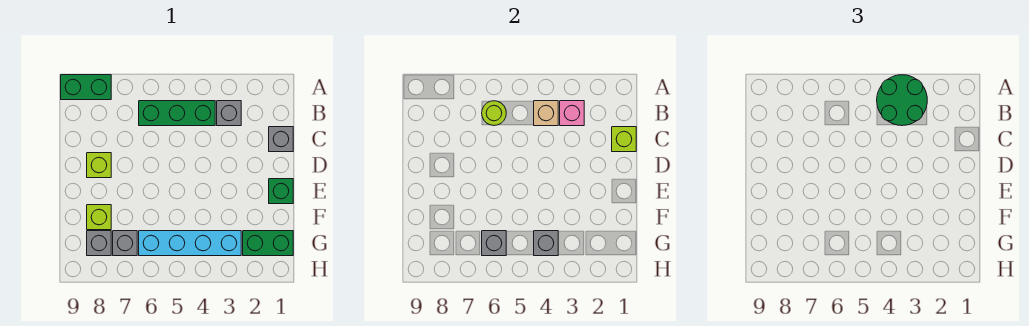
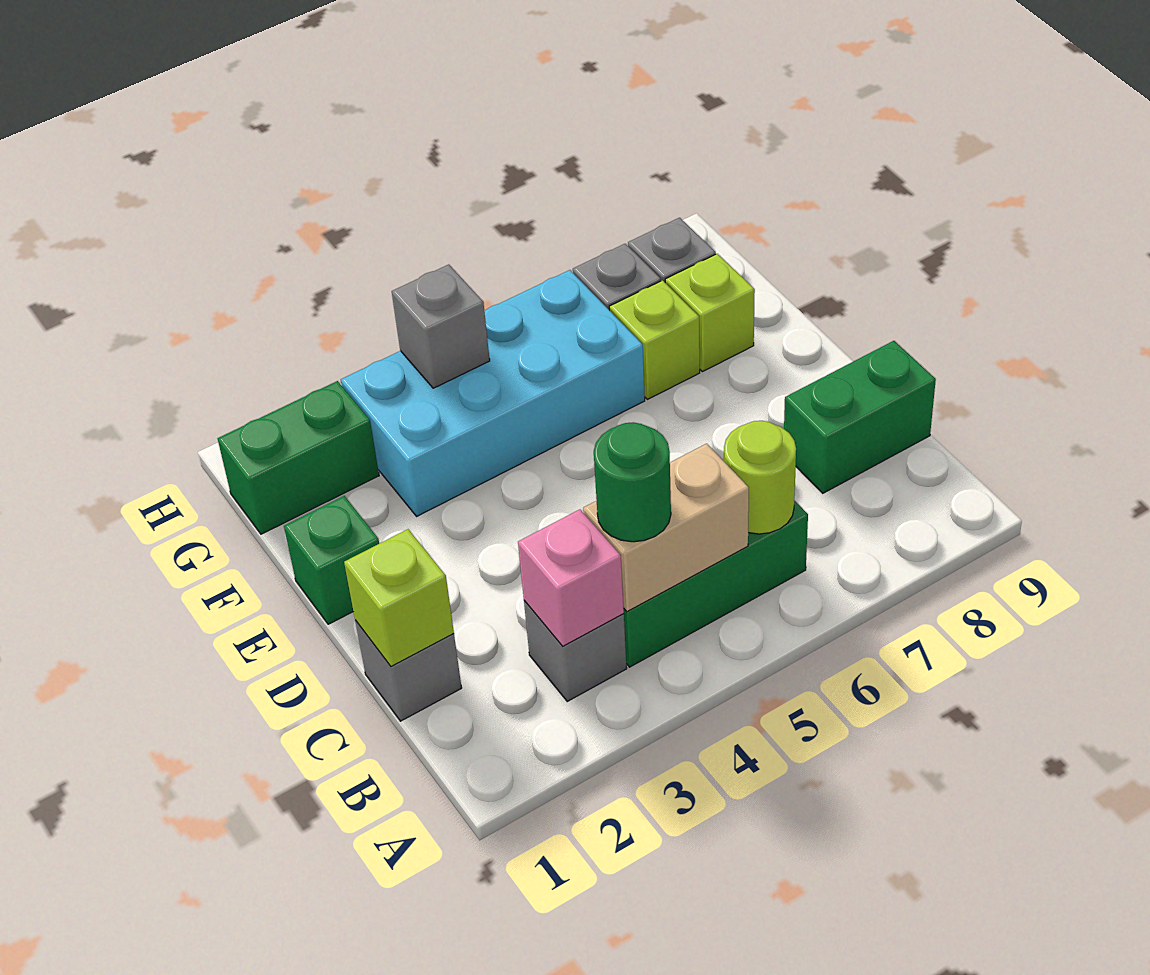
green round brick A3:B4 level 3 -> green round brick B4 level 3
green brick A8:A9 level 1 -> green brick C8:C9 level 1
tan brick B4 level 2 -> tan brick B4:B5 level 2
lime brick D8 level 1 -> lime brick F7 level 1
cyan brick G3:G6 level 1 -> cyan brick F3:G6 level 1
grey brick G6 level 2 -> none

